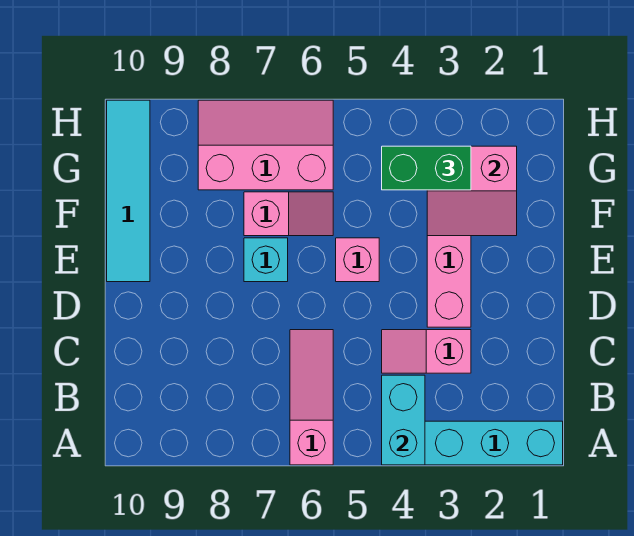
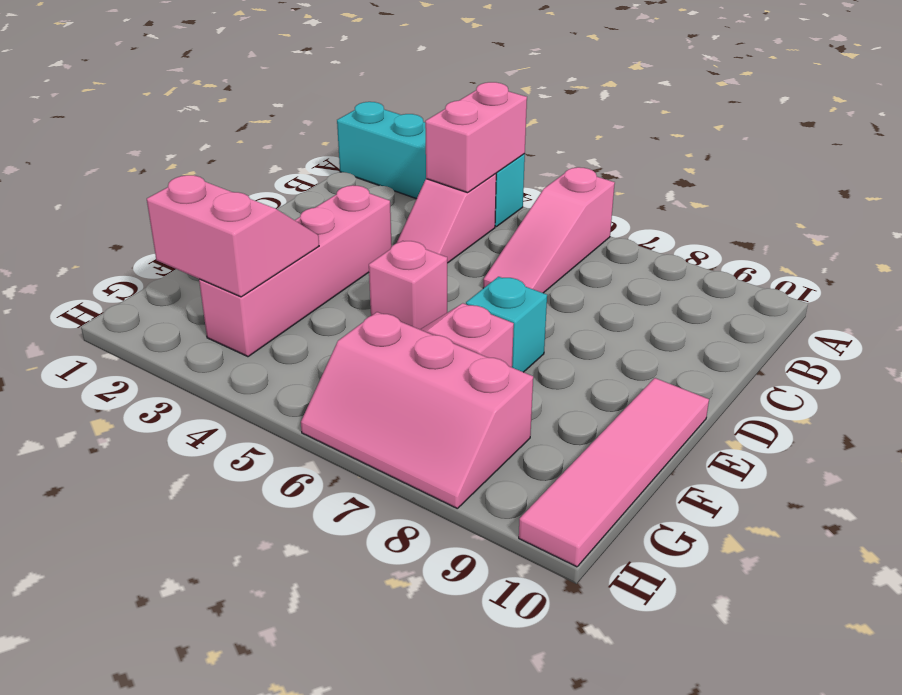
cyan brick A4:B4 level 2 -> pink brick A4:B4 level 2
pink slope C3:C4 level 1 top 3 -> pink slope B4:C4 level 1 top B
cyan tile E10:H10 level 1 -> pink tile E10:H10 level 1
green brick G3:G4 level 3 -> none

